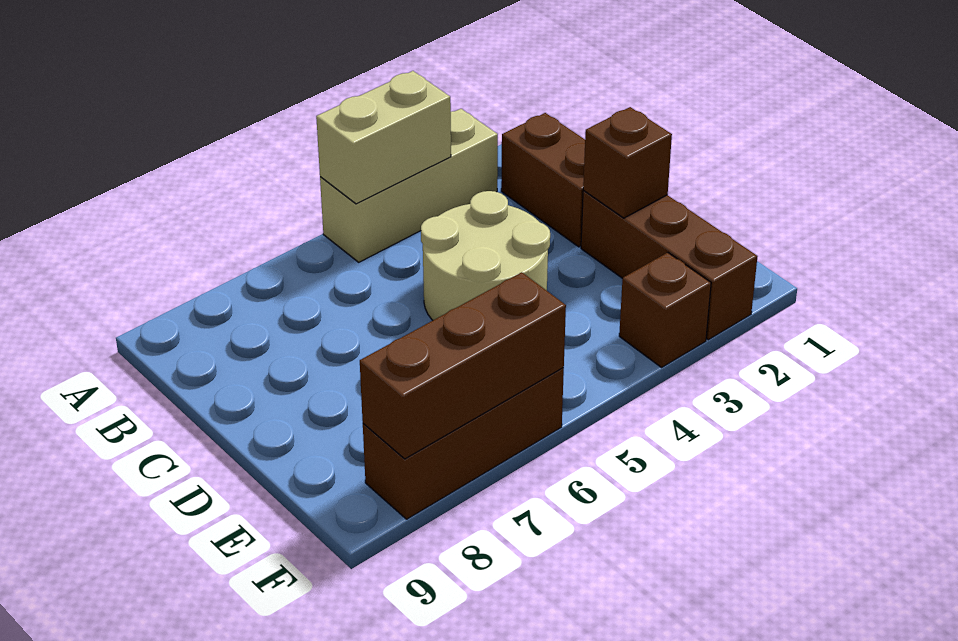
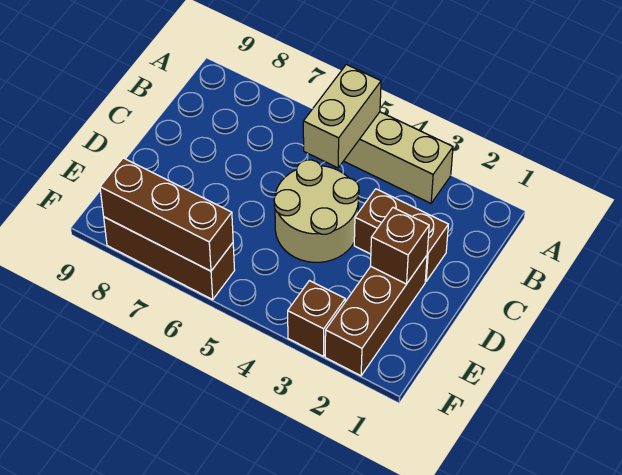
tan brick A4:A5 level 2 -> tan brick A5:B5 level 2
brown brick B2:C2 level 1 -> brown brick C2:C3 level 1

